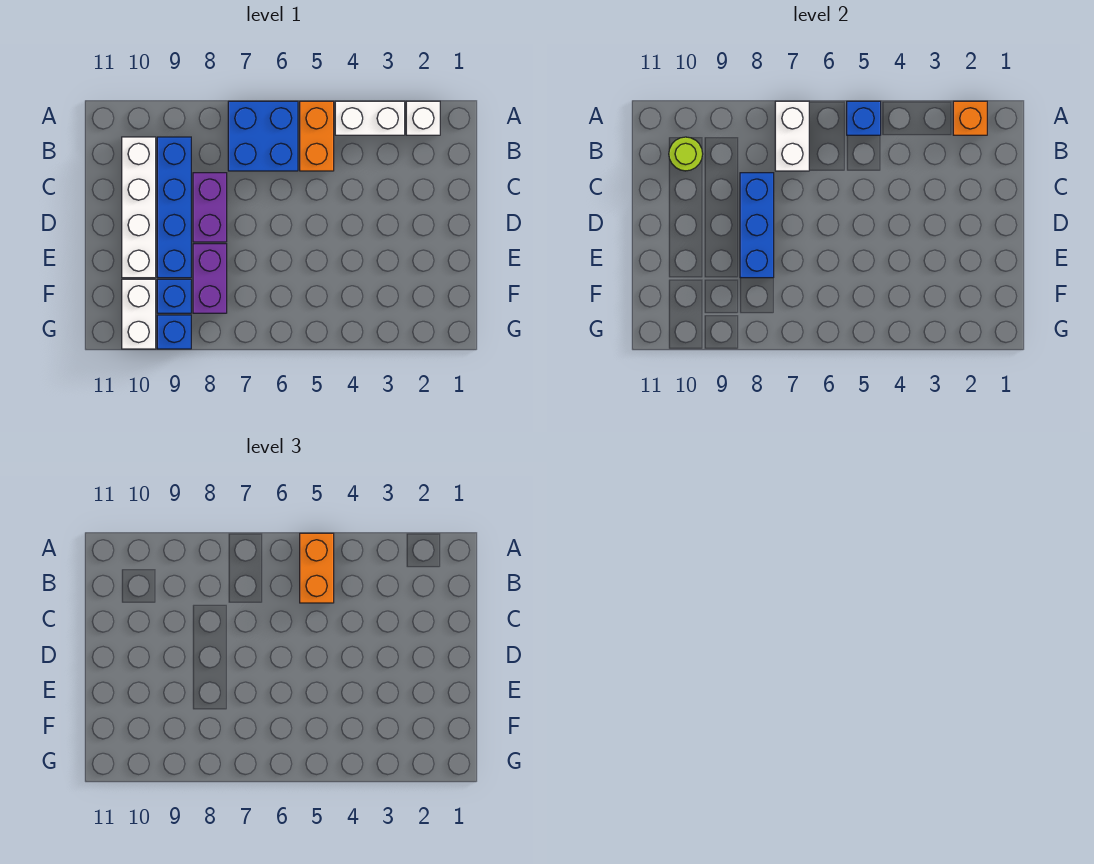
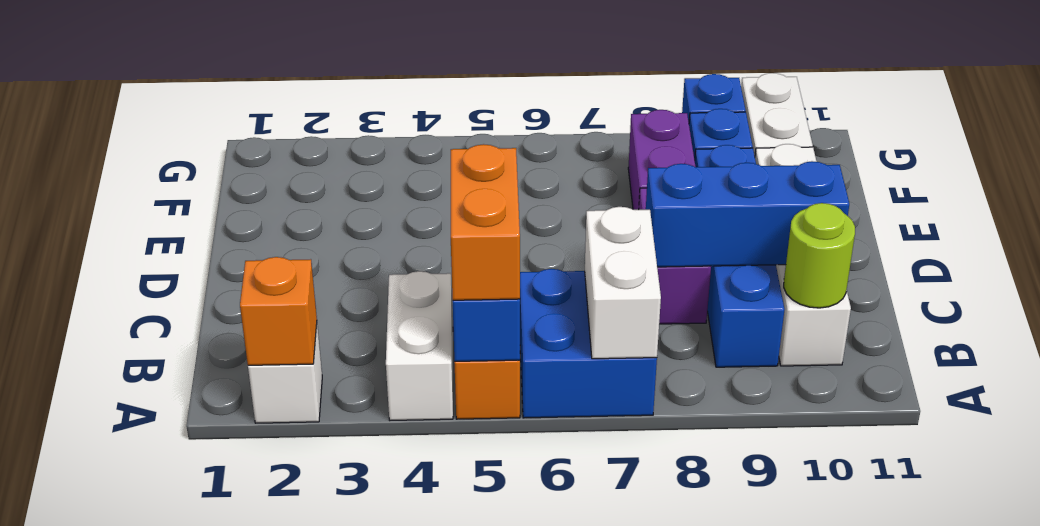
white brick A3:A4 level 1 -> white brick A4:B4 level 1
blue brick C8:E8 level 2 -> blue brick C8:C10 level 2

